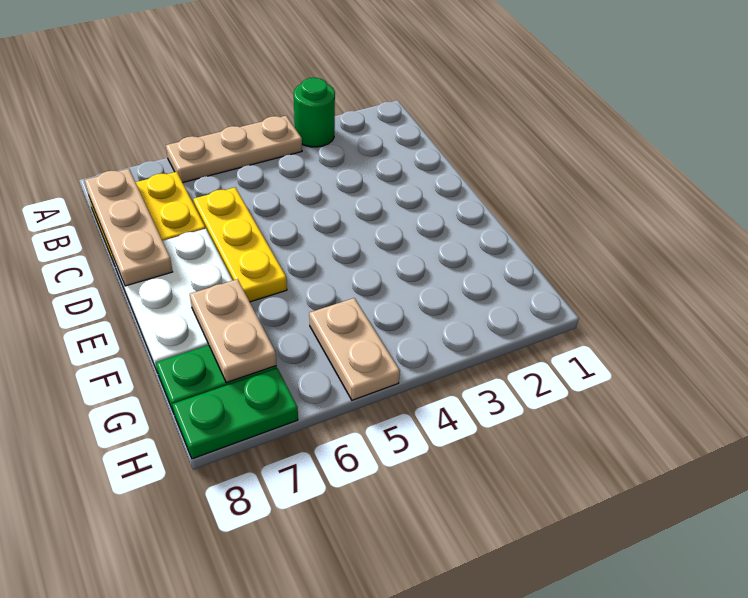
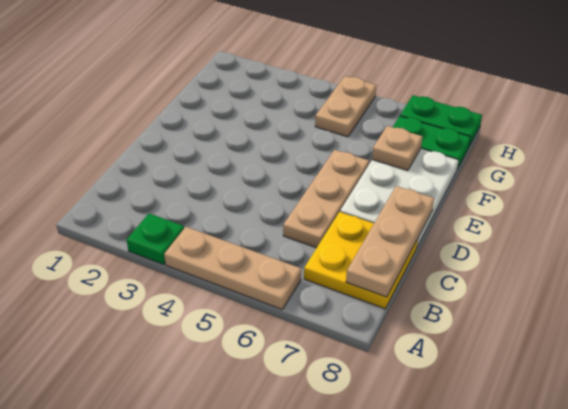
green round brick A3 level 1 -> green plate A3 level 1
yellow plate C6:E6 level 1 -> tan plate C6:E6 level 1
tan plate F7:G7 level 2 -> tan plate F7 level 2

